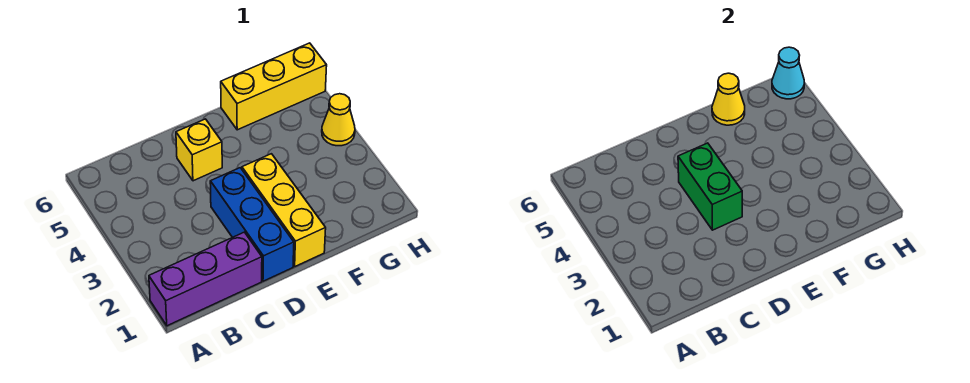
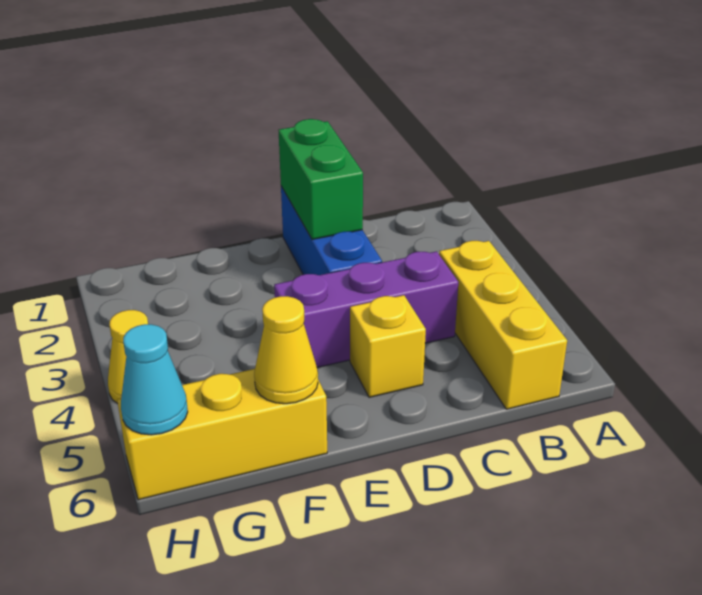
purple brick A1:C1 level 1 -> purple brick C4:E4 level 1
green brick D3:D4 level 2 -> green brick D1:D2 level 2
yellow brick E1:E3 level 1 -> yellow brick B4:B6 level 1

